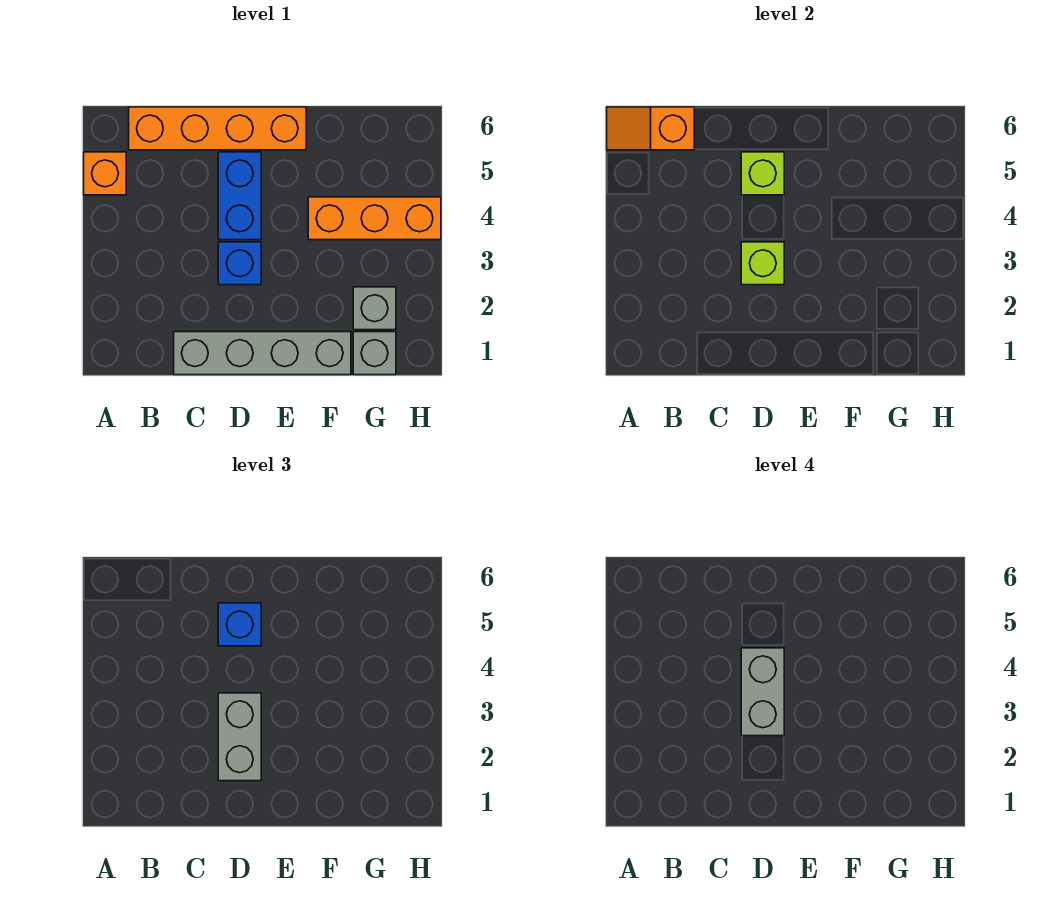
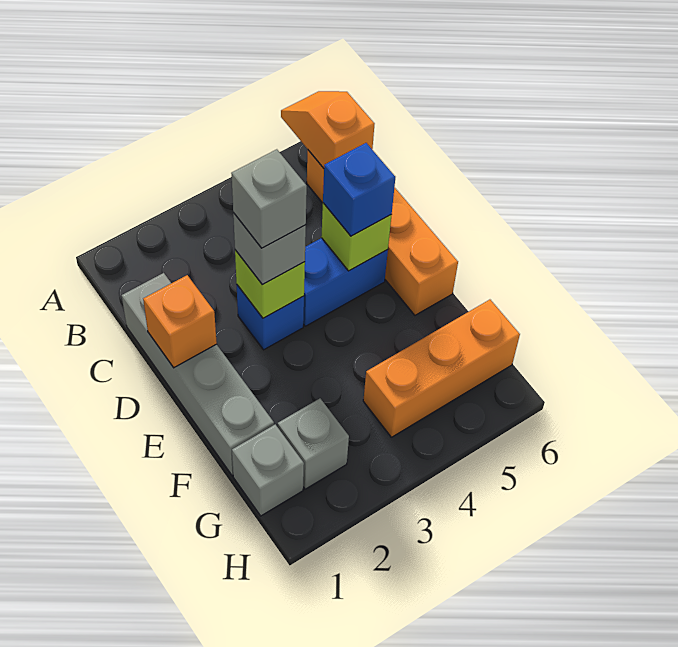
orange brick A5 level 1 -> orange brick D1 level 2
grey brick D2:D3 level 3 -> grey brick D3 level 3
grey brick D3:D4 level 4 -> grey brick D3 level 4
orange brick F4:H4 level 1 -> orange brick G4:G6 level 1

